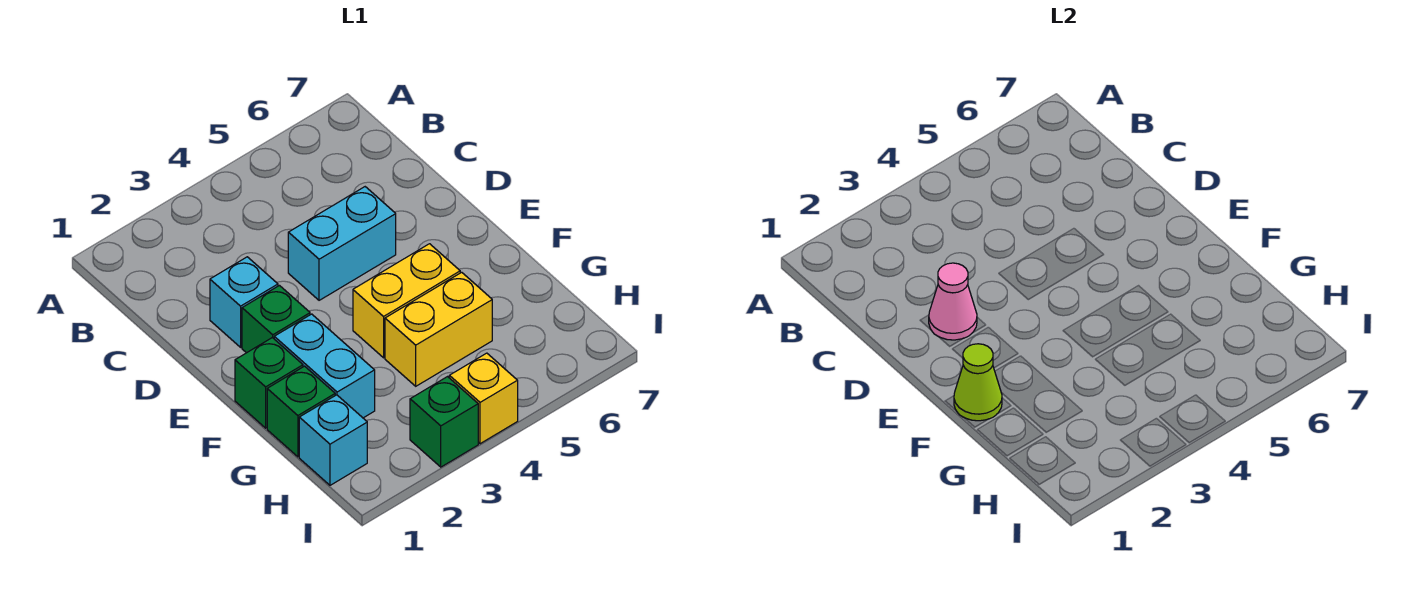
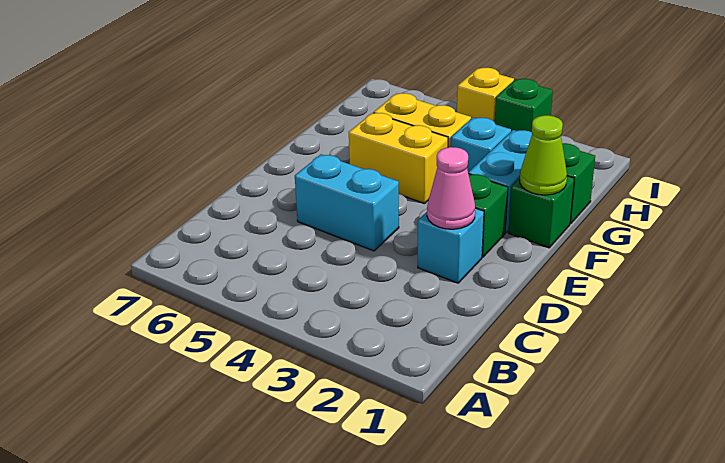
cyan brick H1 level 1 -> cyan brick G3 level 1

